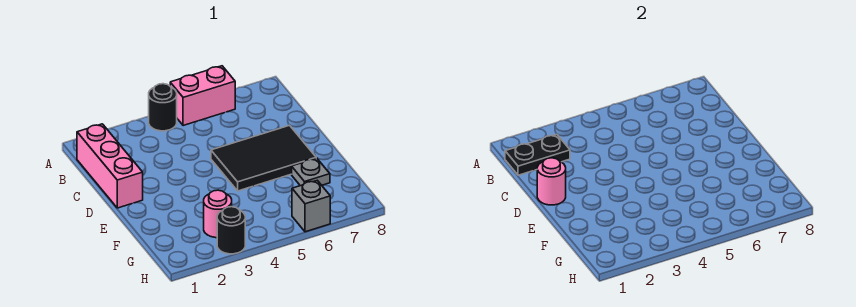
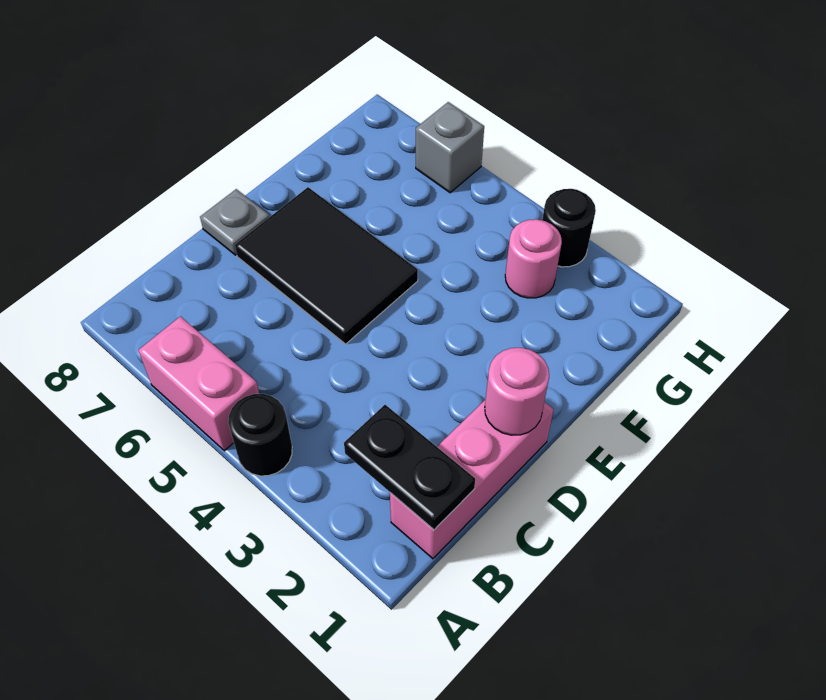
grey plate F7 level 1 -> grey plate D8 level 1

